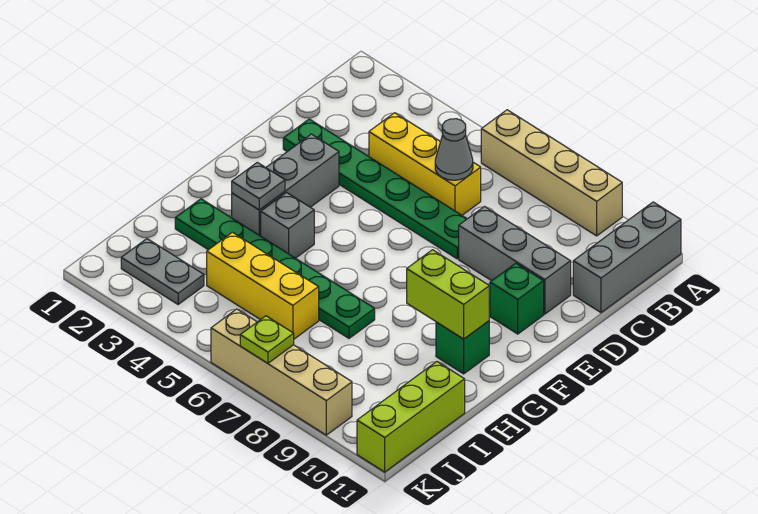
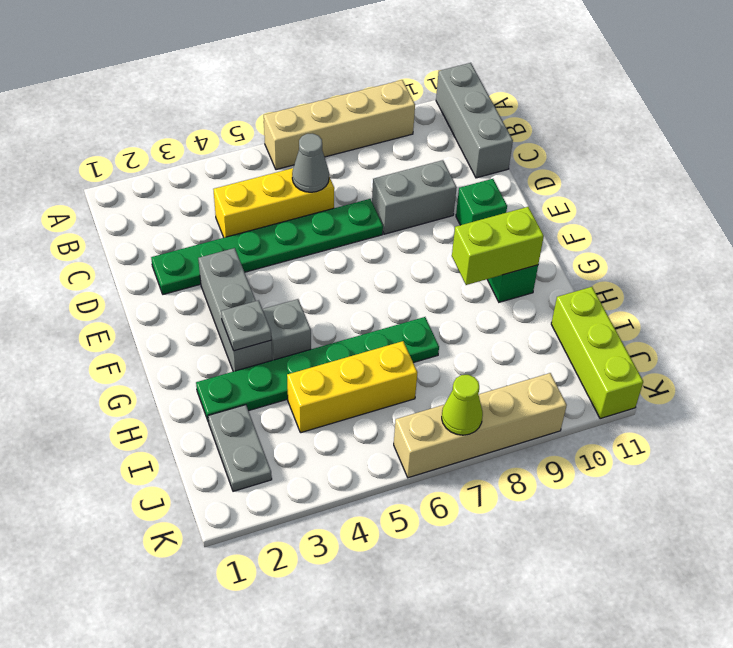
grey brick D8:D10 level 1 -> grey brick D8:D9 level 1
grey plate J2:J3 level 1 -> grey plate I2:J2 level 1
lime plate K7 level 2 -> lime cone K7 level 2

